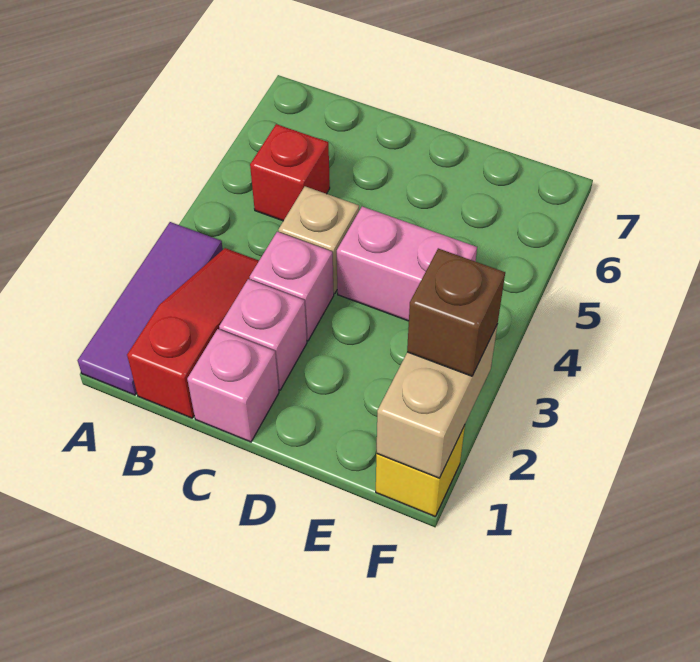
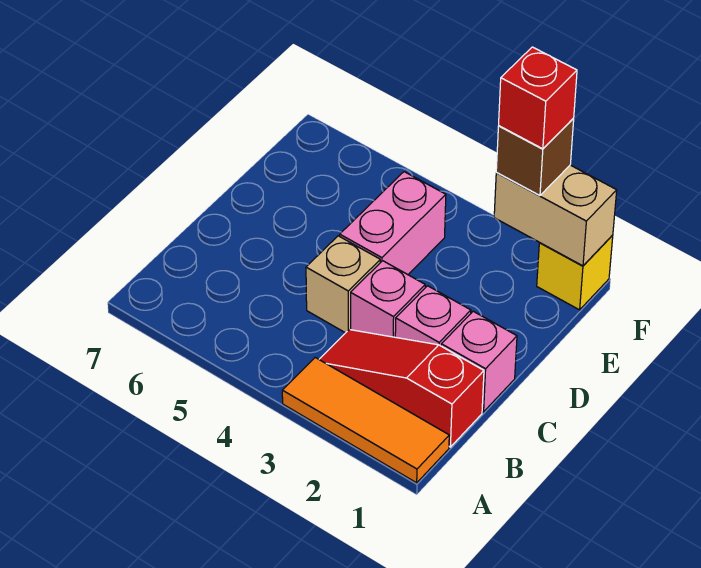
purple tile A1:A3 level 1 -> orange tile A1:A3 level 1
red brick B5 level 1 -> red brick F2 level 4

